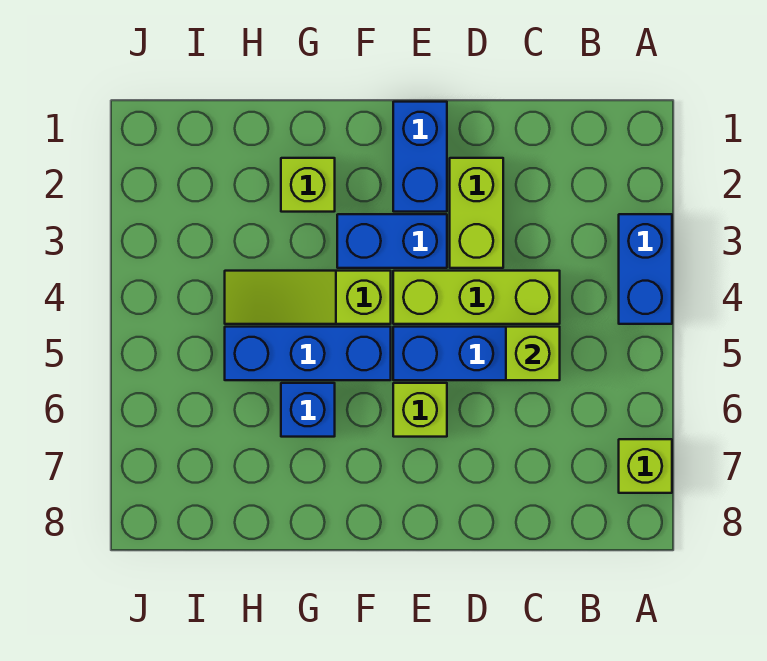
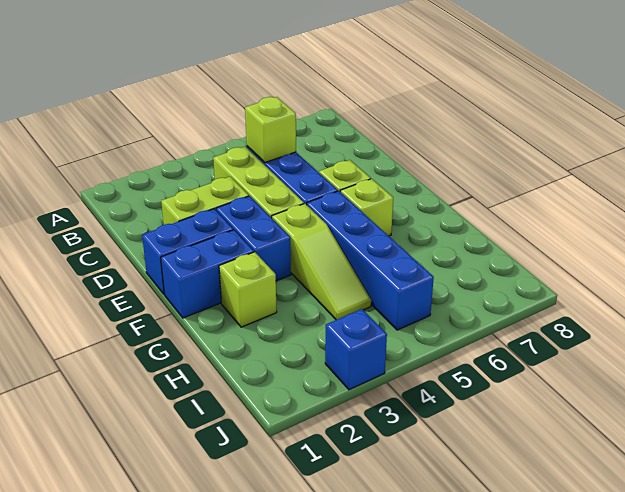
blue brick A3:A4 level 1 -> blue brick F1:F2 level 1
lime brick A7 level 1 -> lime brick F6 level 1
blue brick F5:H5 level 1 -> blue brick F5:I5 level 1
blue brick G6 level 1 -> blue brick J3 level 1

